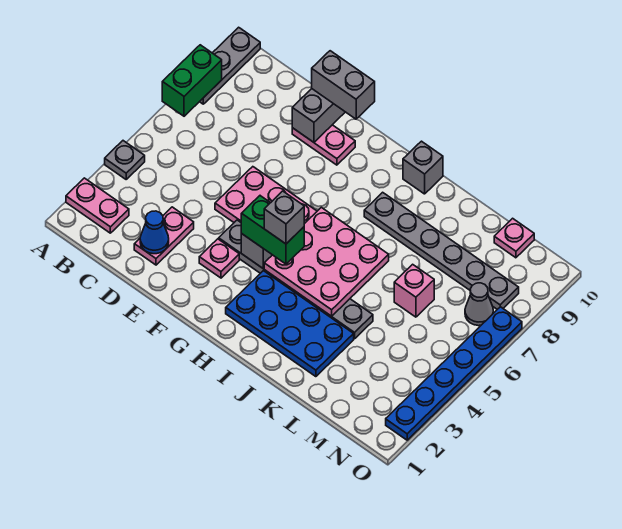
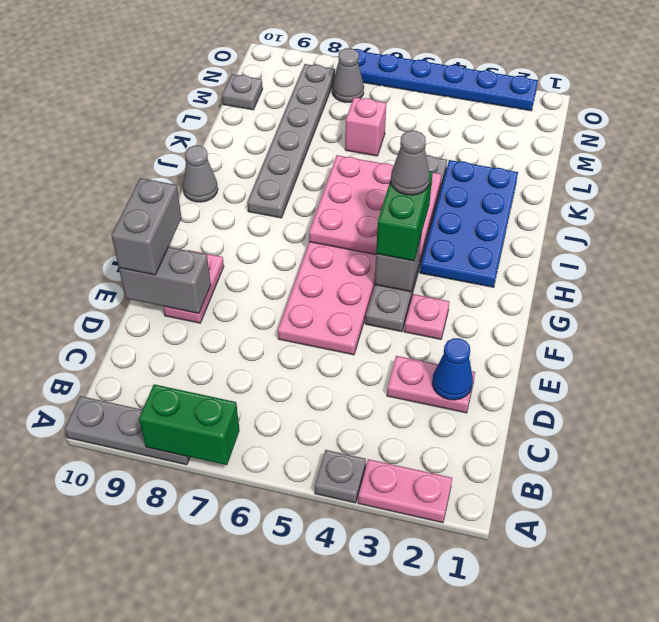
pink plate A2:B2 level 1 -> pink plate A2:A3 level 1
grey brick H4 level 4 -> grey cone H4 level 4
grey brick I10 level 1 -> grey cone I10 level 1
pink plate M10 level 1 -> grey plate M10 level 1

